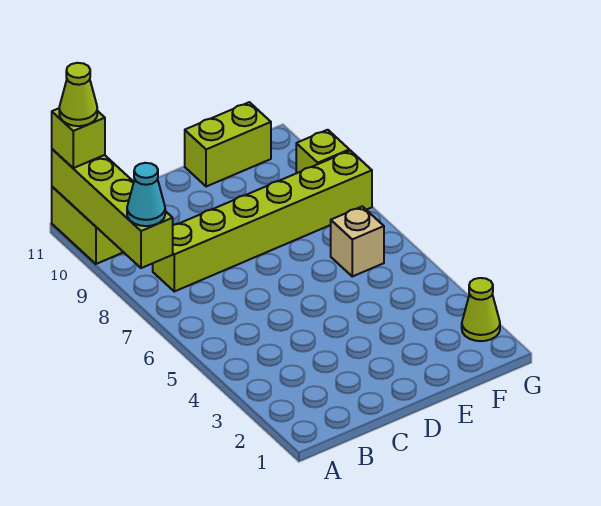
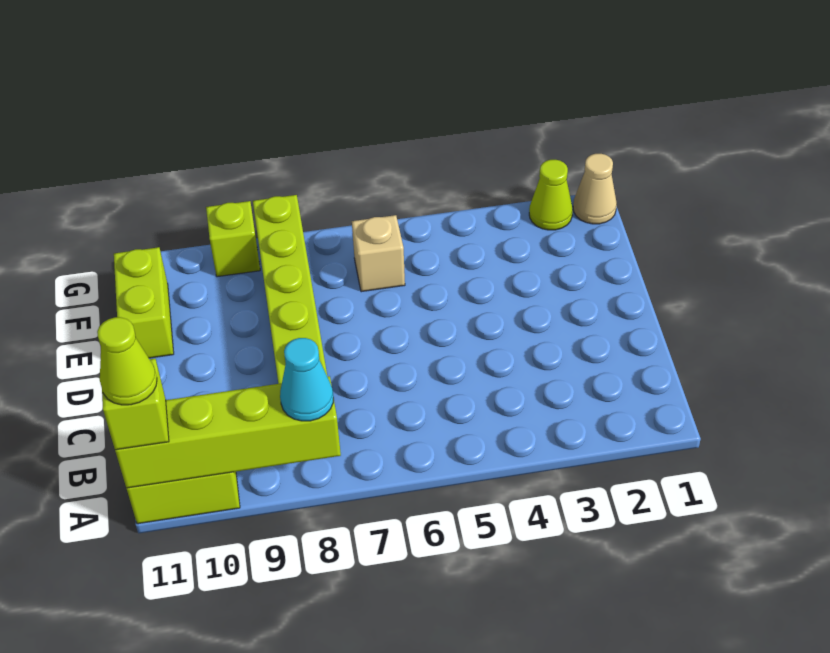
none -> tan cone G1 level 1

